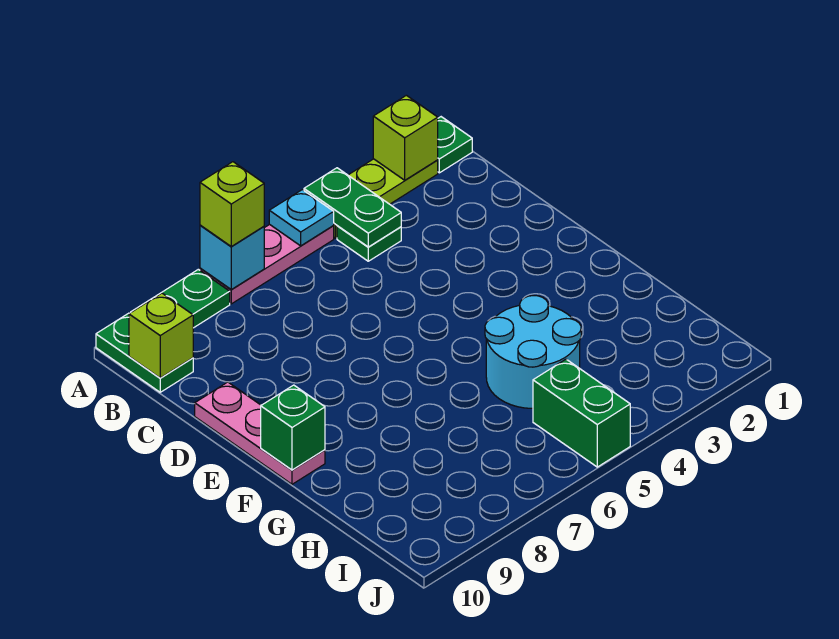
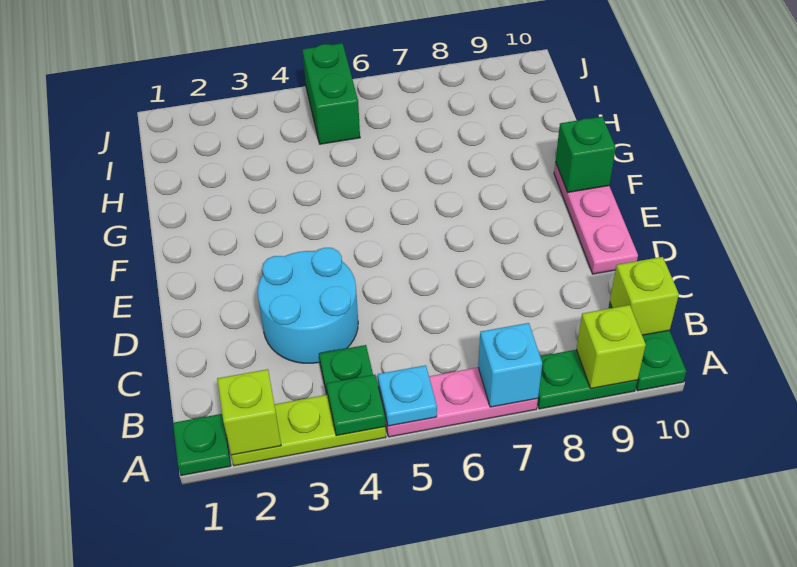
green plate A4:B4 level 2 -> green plate A4 level 2
lime brick A7 level 3 -> lime brick A9 level 2
cyan round brick G4:H5 level 1 -> cyan round brick C3:D4 level 1

